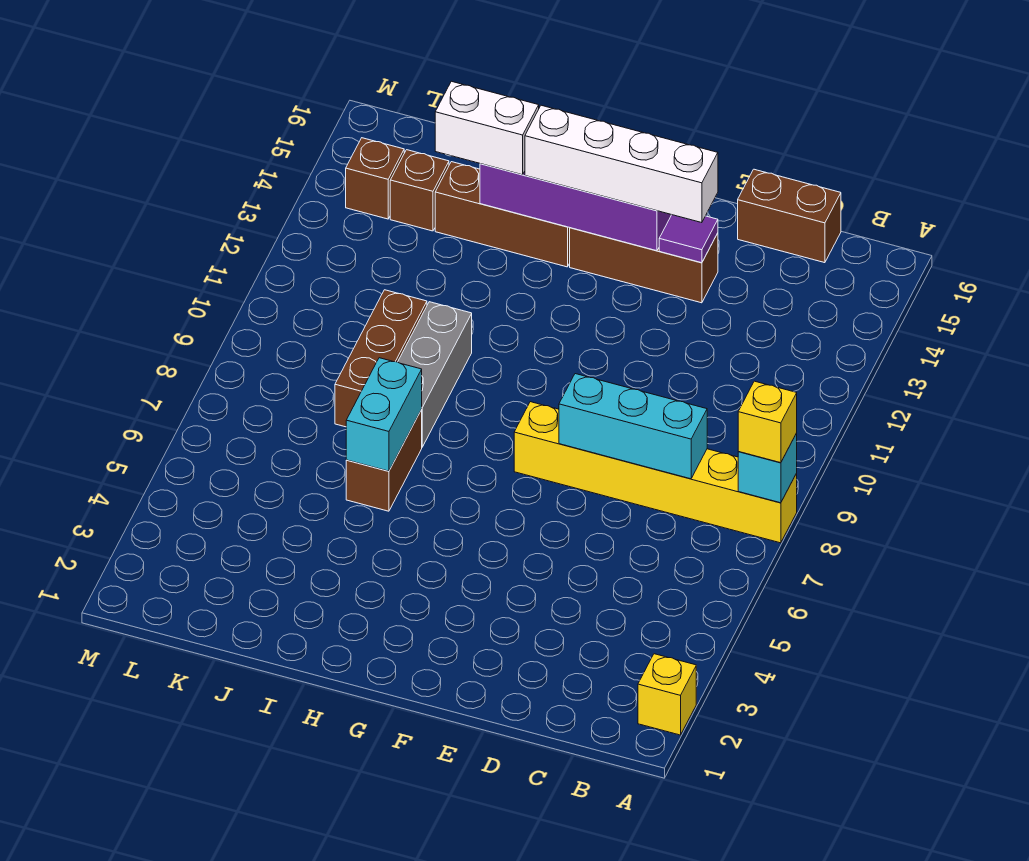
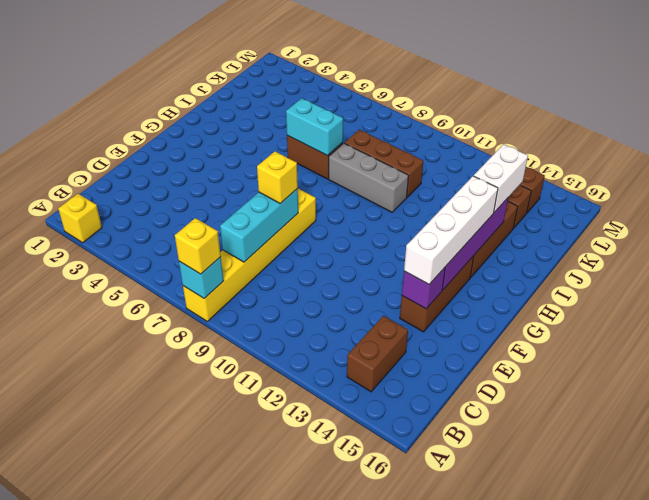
brown brick C16:D16 level 1 -> brown brick B14:C14 level 1
none -> yellow brick E8 level 3
purple tile E14 level 2 -> purple brick E14 level 2

